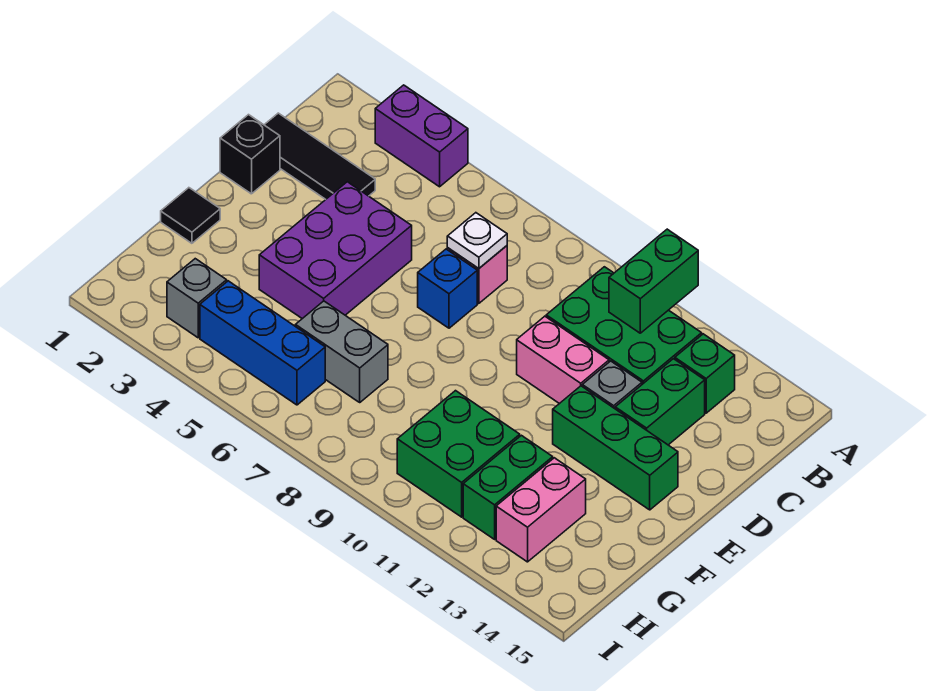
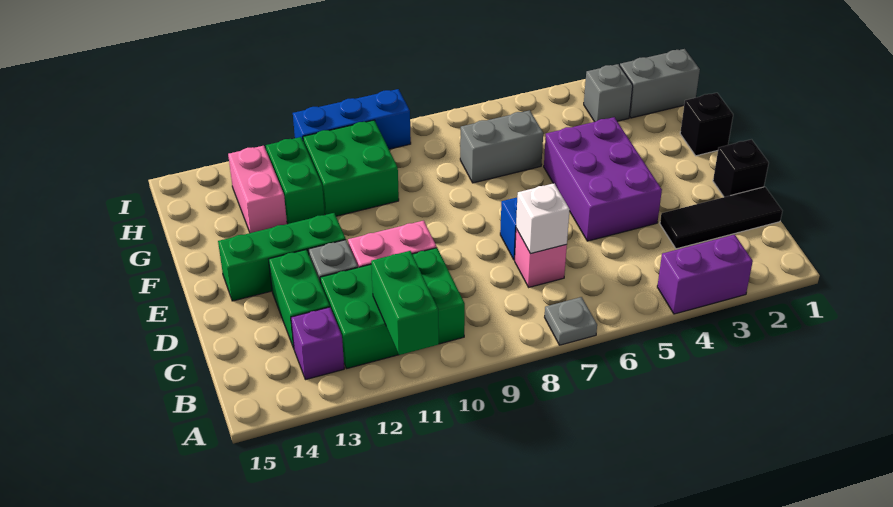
none -> grey plate A7 level 1
green brick B13 level 1 -> purple brick B13 level 1
white plate C7 level 2 -> white brick C7 level 2
black tile F1 level 1 -> black brick F1 level 1
none -> grey brick H1:H2 level 1
blue brick H4:H6 level 1 -> blue brick I9:I11 level 1

